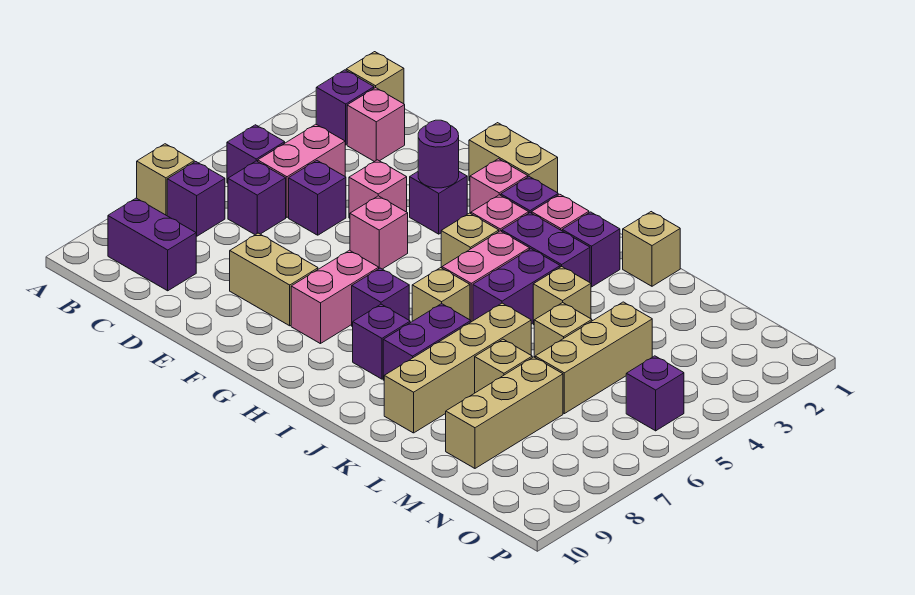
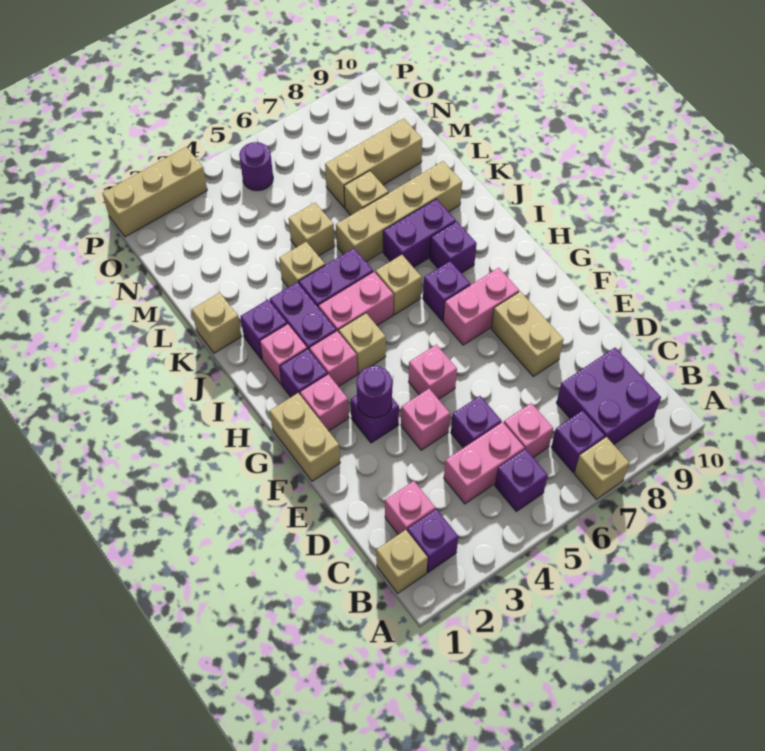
purple brick B9:C9 level 1 -> purple brick B8:C9 level 1
purple brick C6 level 1 -> pink brick C6 level 1
tan brick M4:M6 level 1 -> tan brick P1:P3 level 1
purple brick O5 level 1 -> purple round brick O5 level 1

